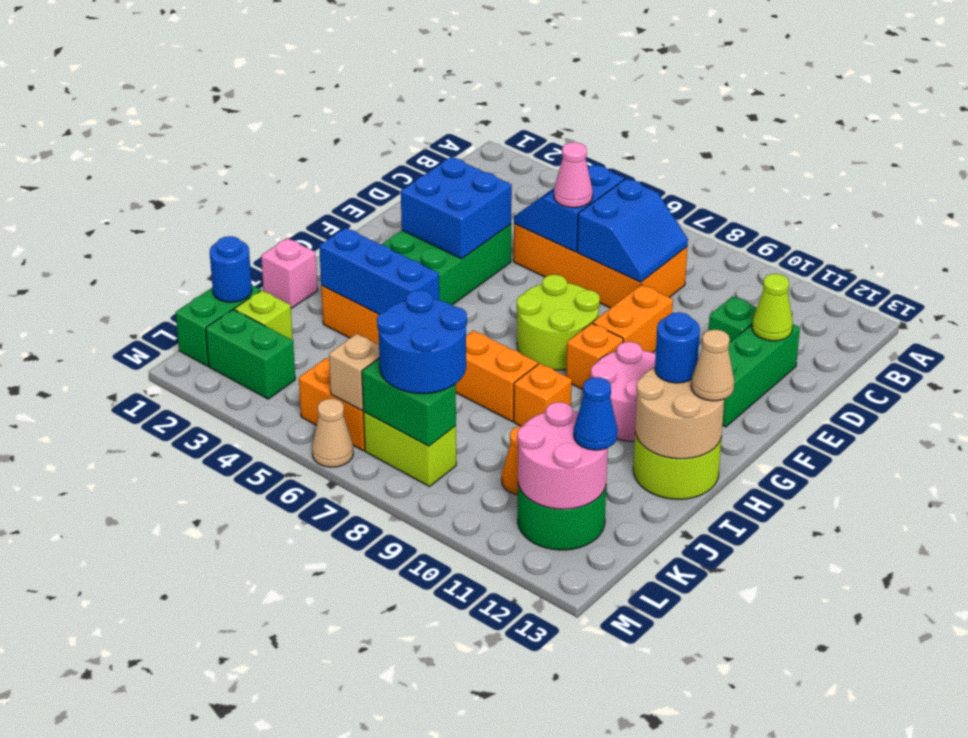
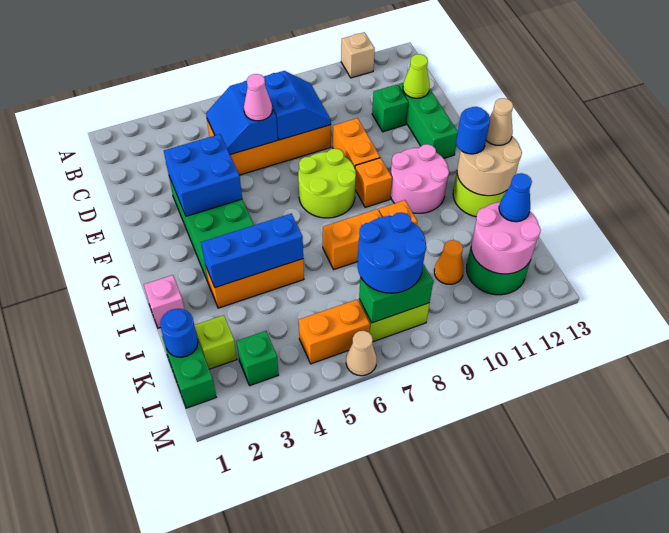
green brick L2:L3 level 1 -> green brick L3 level 1
tan brick L6 level 2 -> tan brick A11 level 1

